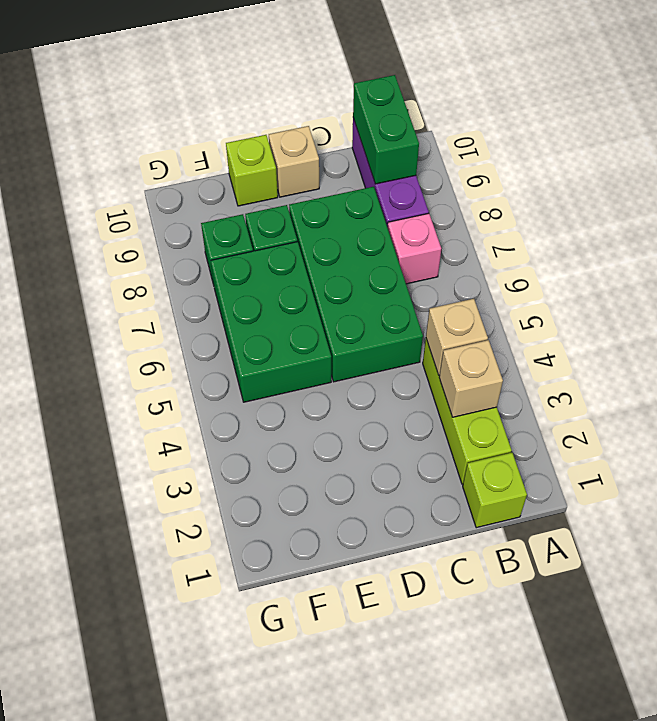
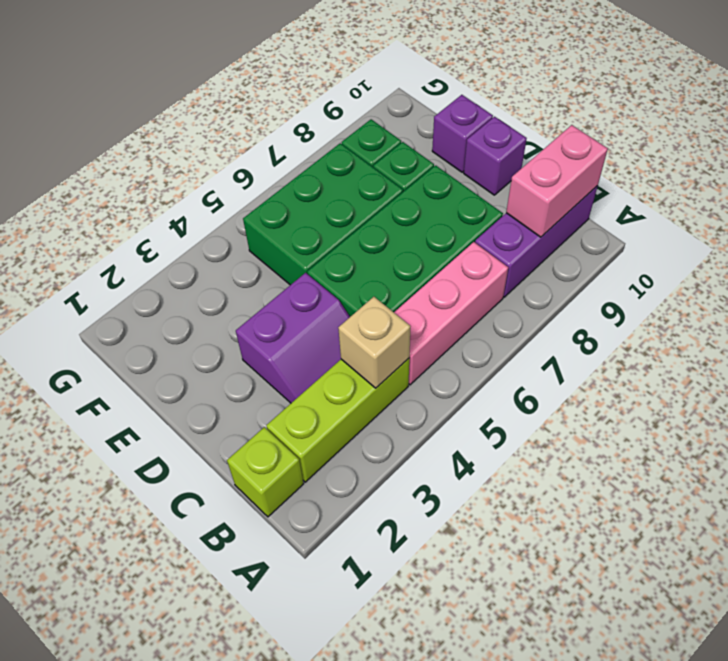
tan brick B3 level 2 -> none
pink brick B7 level 1 -> pink brick B5:B7 level 1
green brick B9:B10 level 2 -> pink brick B9:B10 level 2
none -> purple slope C3:D4 level 1 top D
tan brick D10 level 1 -> purple brick D10 level 1
lime brick E10 level 1 -> purple brick E10 level 1

